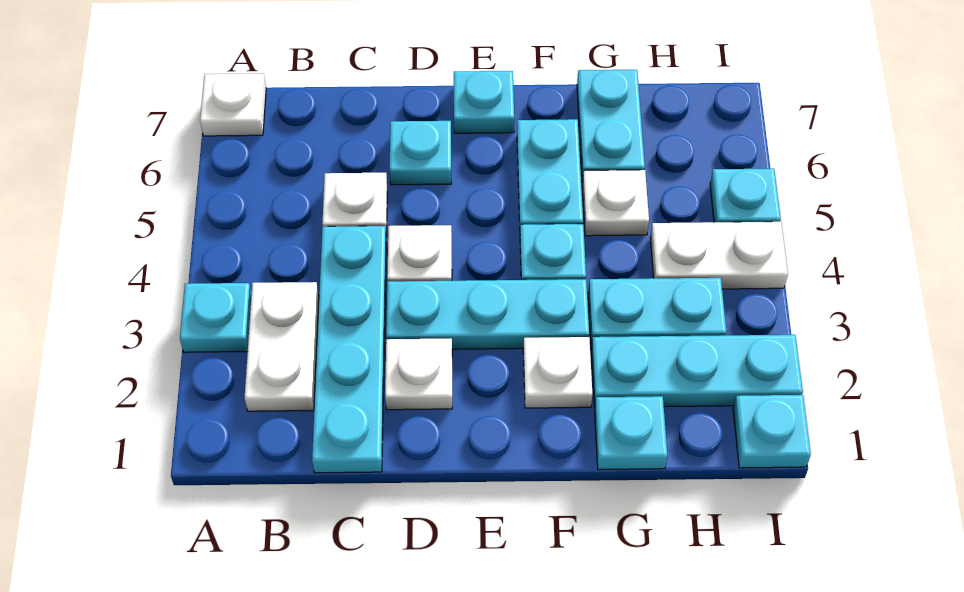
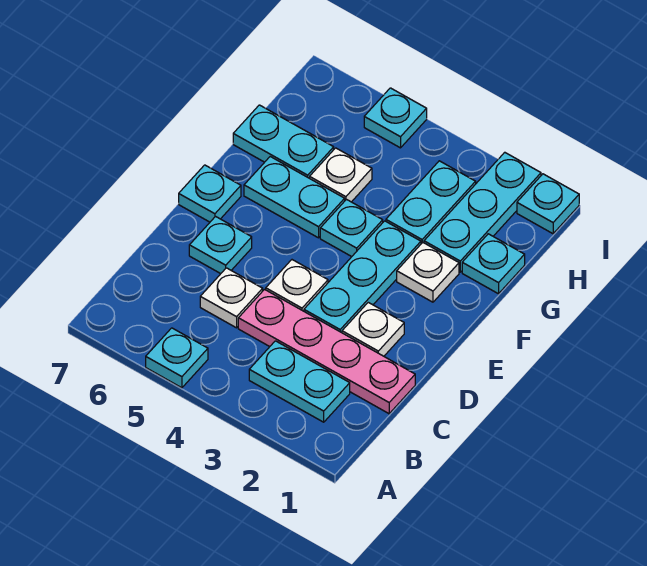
cyan plate A3 level 1 -> cyan plate A5 level 1
white plate A7 level 1 -> none
white plate B2:B3 level 1 -> cyan plate B2:B3 level 1
cyan plate C1:C4 level 1 -> pink plate C1:C4 level 1
white plate H4:I4 level 1 -> none

